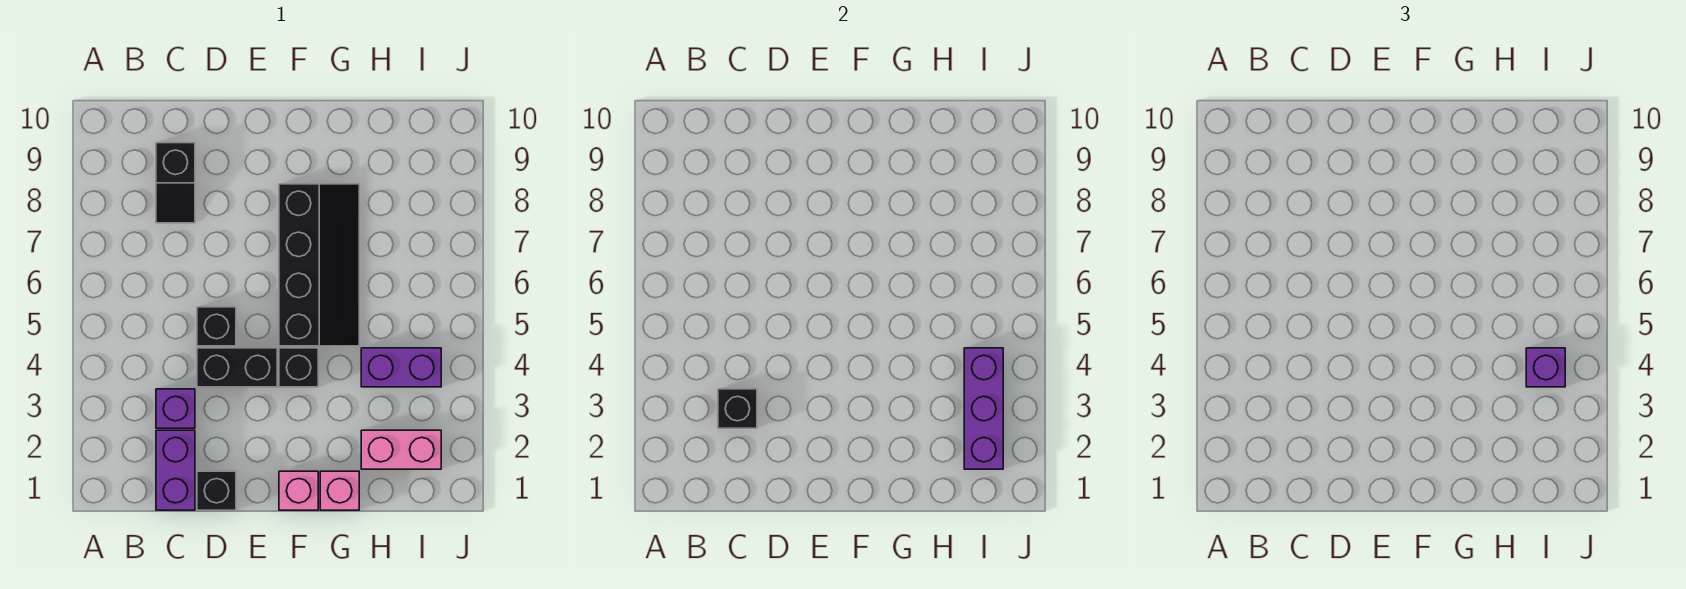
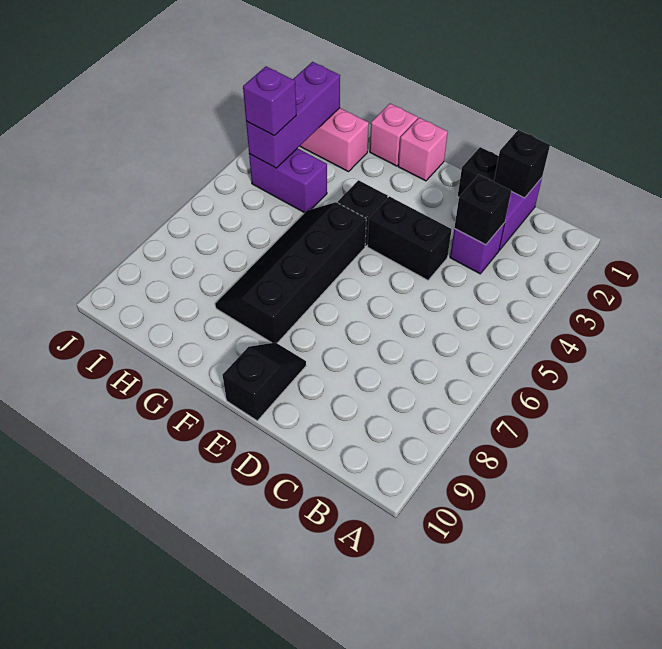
black slope C8:C9 level 1 top 9 -> black slope E9:E10 level 1 top 10
black brick D5 level 1 -> black brick C1 level 2

